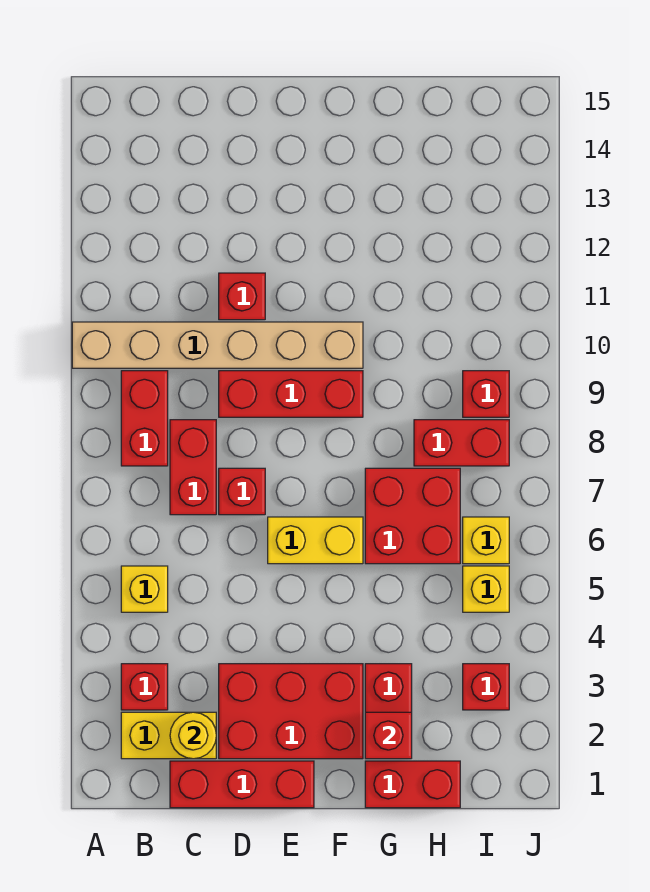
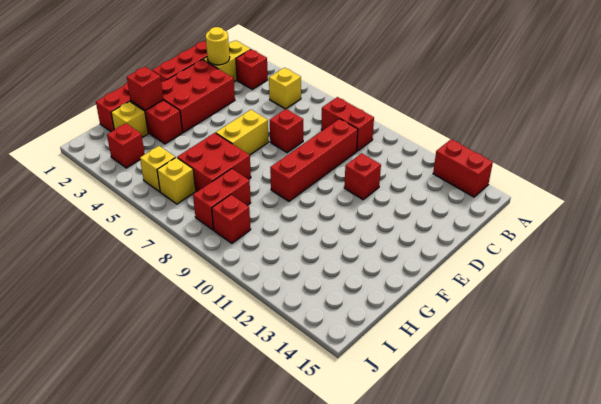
tan brick A10:F10 level 1 -> none
red brick C7:C8 level 1 -> red brick A13:A14 level 1
red brick D9:F9 level 1 -> red brick C9:F9 level 1
none -> yellow brick H2 level 1

